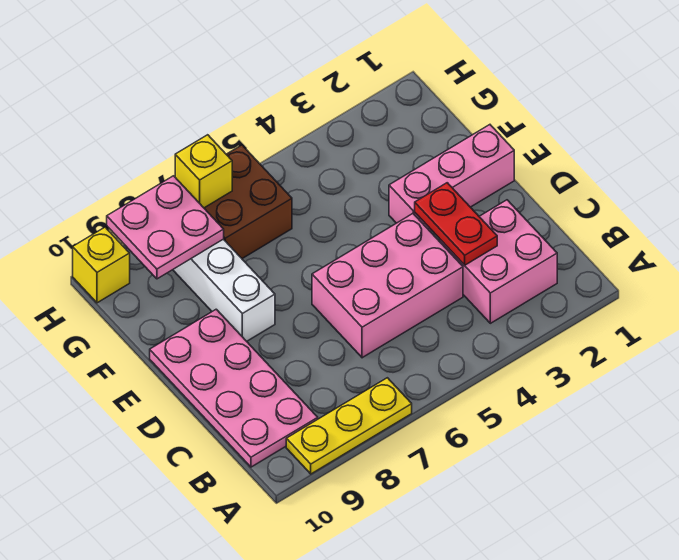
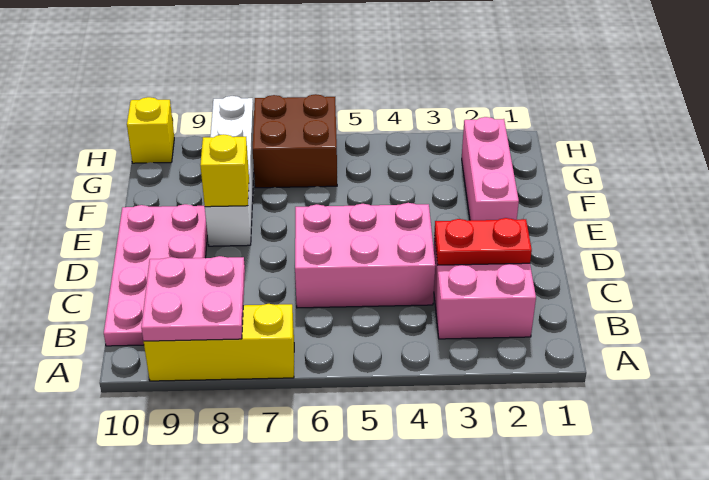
yellow plate A7:A9 level 1 -> yellow brick A7:A9 level 1
red plate C3:D3 level 2 -> red plate C2:C3 level 2
pink brick E1:E3 level 1 -> pink brick E2:G2 level 1
pink plate G8:H9 level 2 -> pink plate A8:B9 level 2
yellow brick H7 level 2 -> yellow brick E8 level 2

